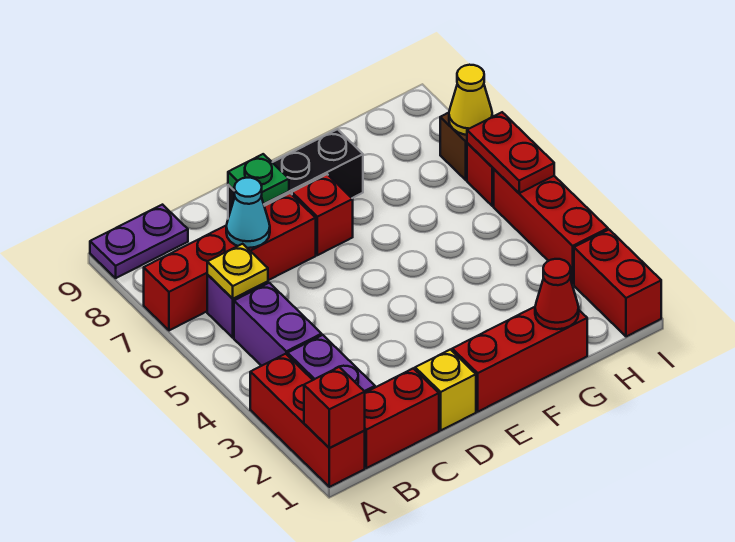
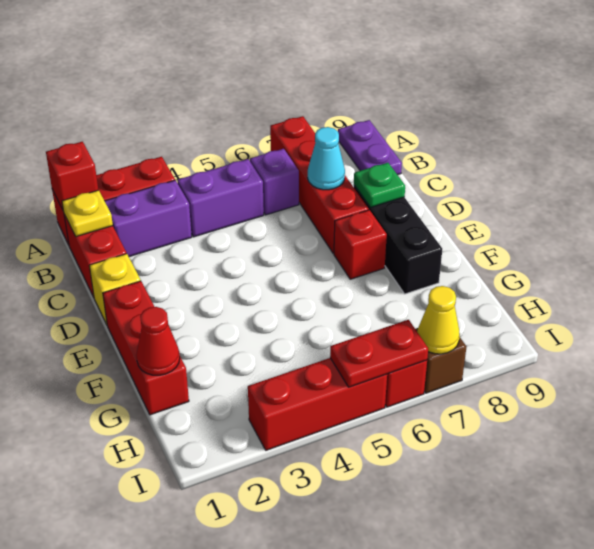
yellow plate B6 level 2 -> yellow plate B1 level 2
red brick I1:I2 level 1 -> none

